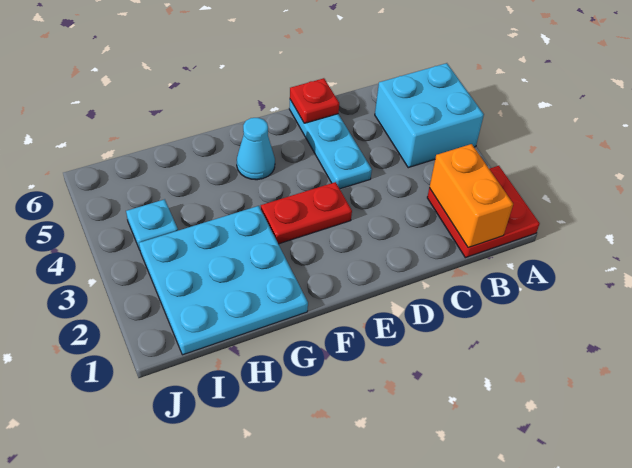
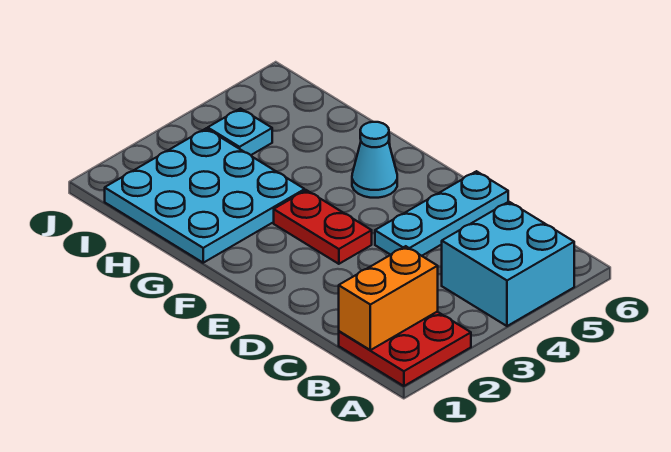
red plate D6 level 2 -> none

